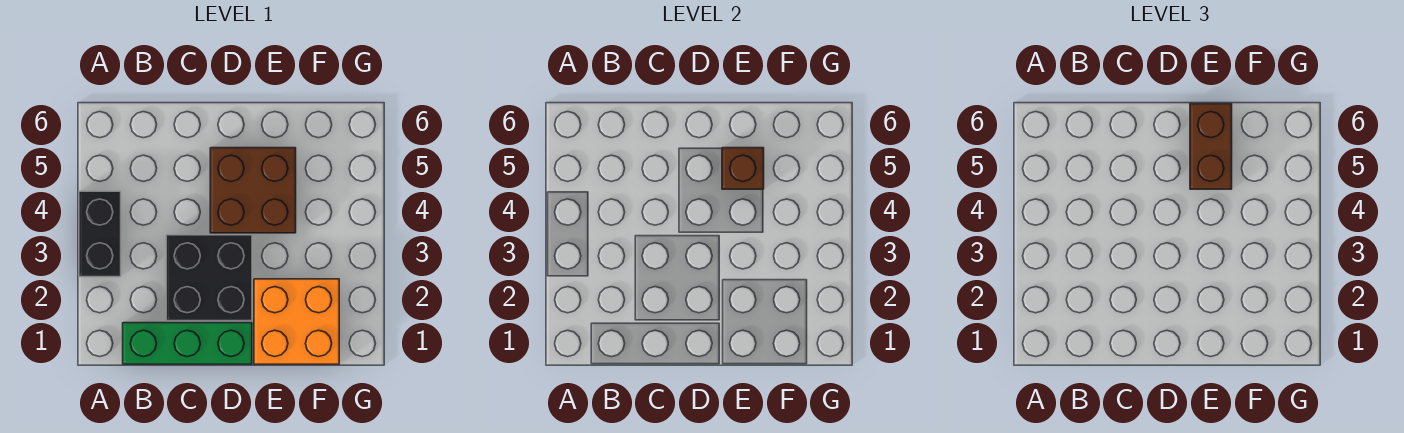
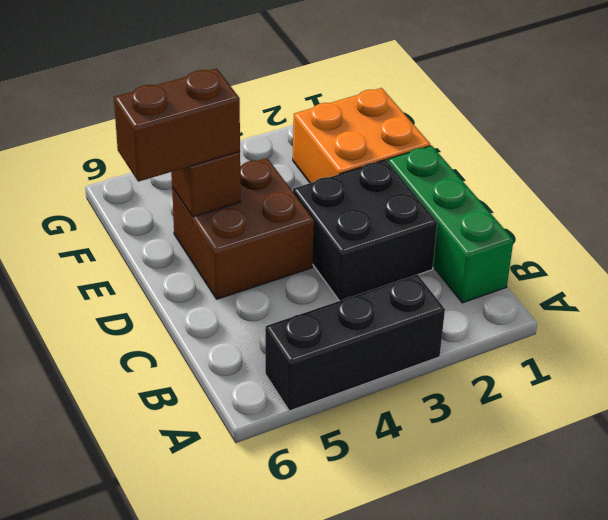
black brick A3:A4 level 1 -> black brick A3:A5 level 1

